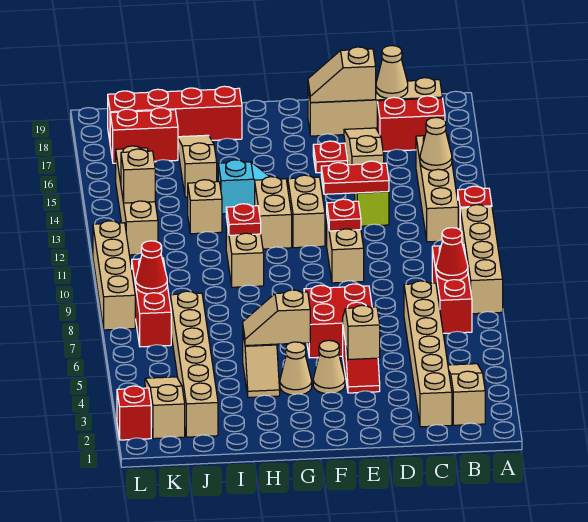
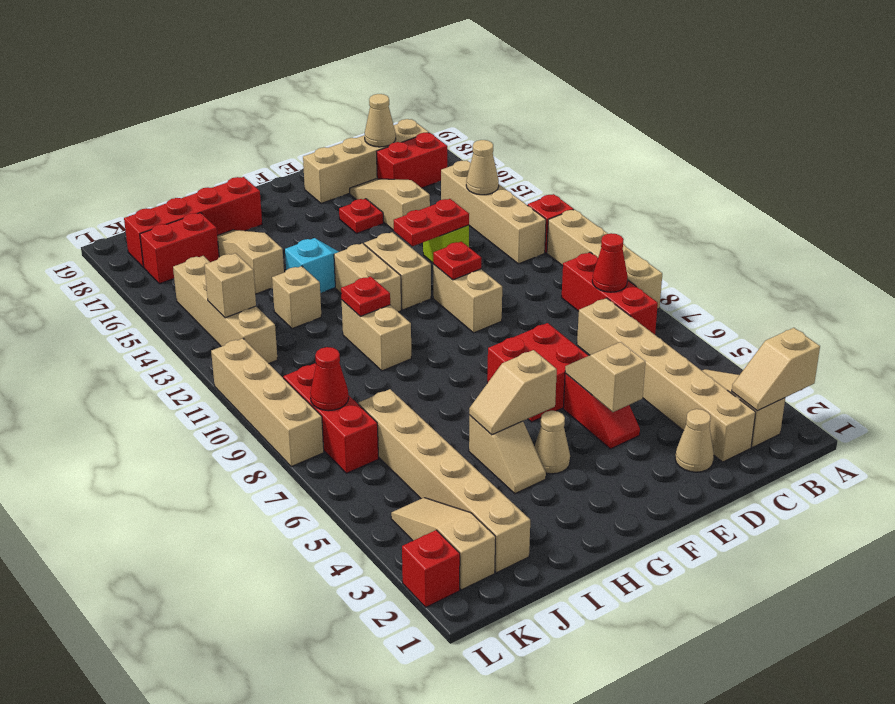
tan slope D18:E18 level 2 top D -> tan slope A2:B2 level 2 top A
tan cone F4 level 1 -> tan cone D2 level 1

